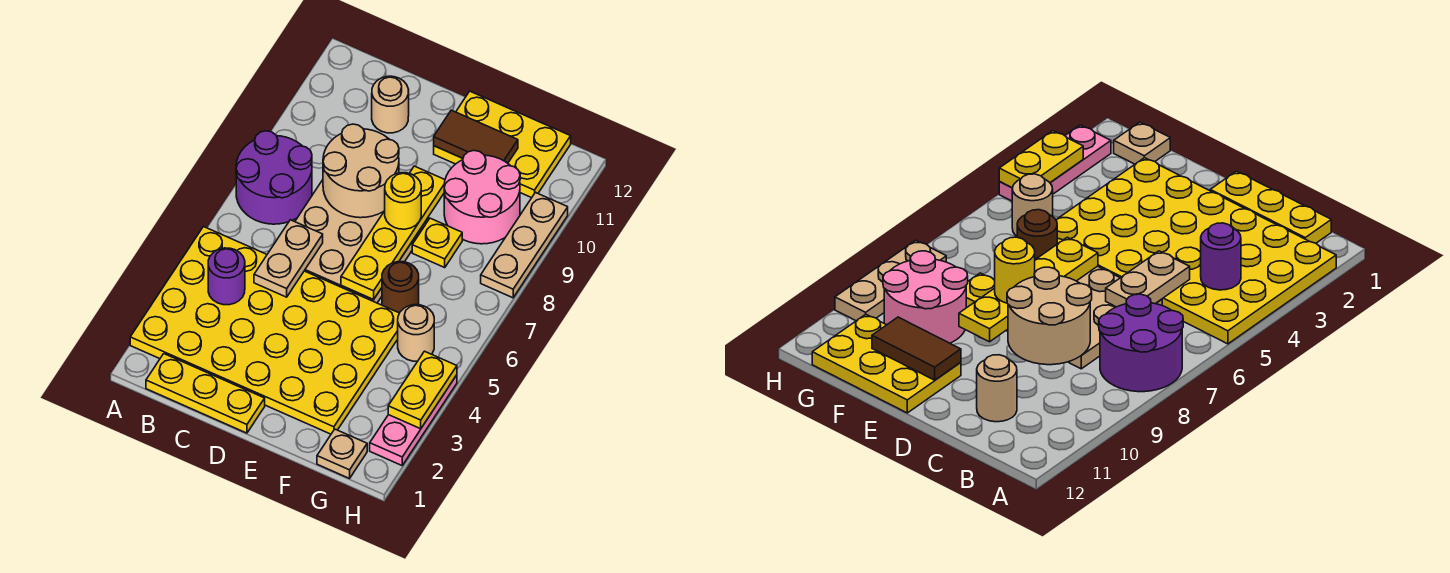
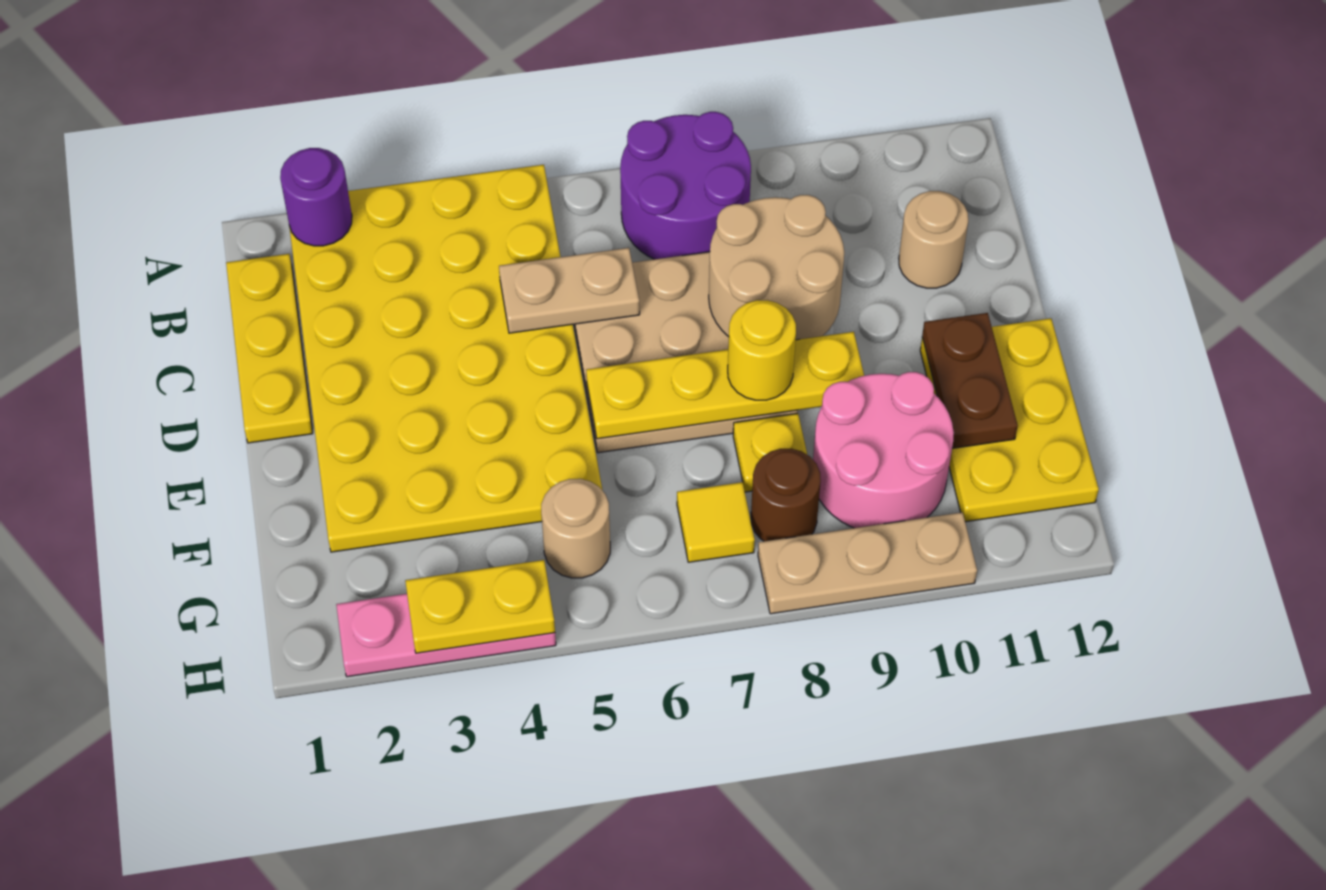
purple round brick B4 level 2 -> purple round brick A2 level 2
brown tile E11:F11 level 2 -> brown plate E11:F11 level 2
brown round brick F6 level 1 -> brown round brick G8 level 1
tan plate G1 level 1 -> none
none -> yellow tile G7 level 1

